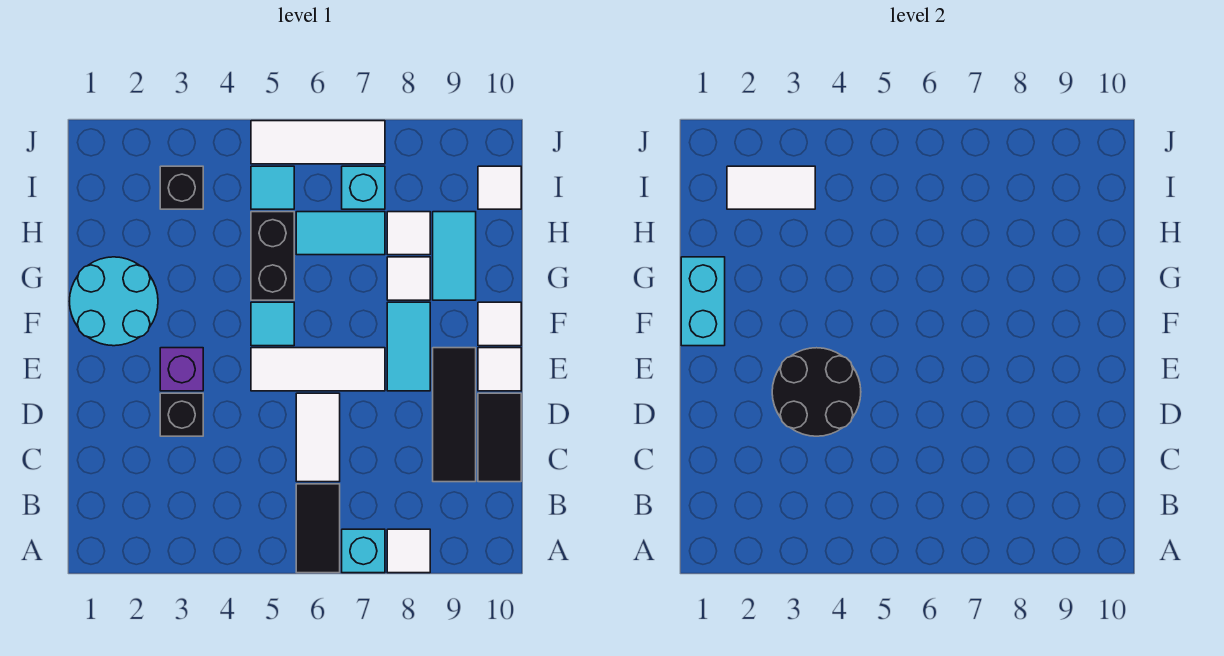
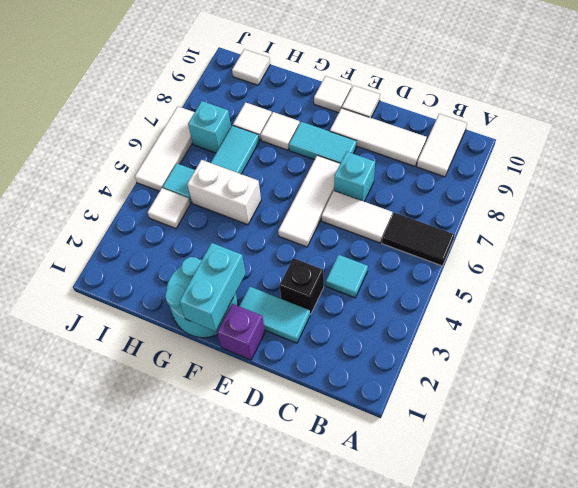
cyan brick A7 level 1 -> cyan brick D7 level 1
white tile A8 level 1 -> white tile I4 level 1
black tile C9:E9 level 1 -> white tile C9:E9 level 1
black tile C10:D10 level 1 -> none
black round brick D3:E4 level 2 -> none
purple brick E3 level 1 -> purple brick E1 level 1
cyan brick F1:G1 level 2 -> cyan brick F1:F2 level 2
cyan tile F5 level 1 -> cyan tile C4 level 1
black brick G5:H5 level 1 -> white brick G5:H5 level 1
cyan tile G9:H9 level 1 -> cyan tile D2:E2 level 1
white tile I2:I3 level 2 -> white tile B9:B10 level 1
black brick I3 level 1 -> none

